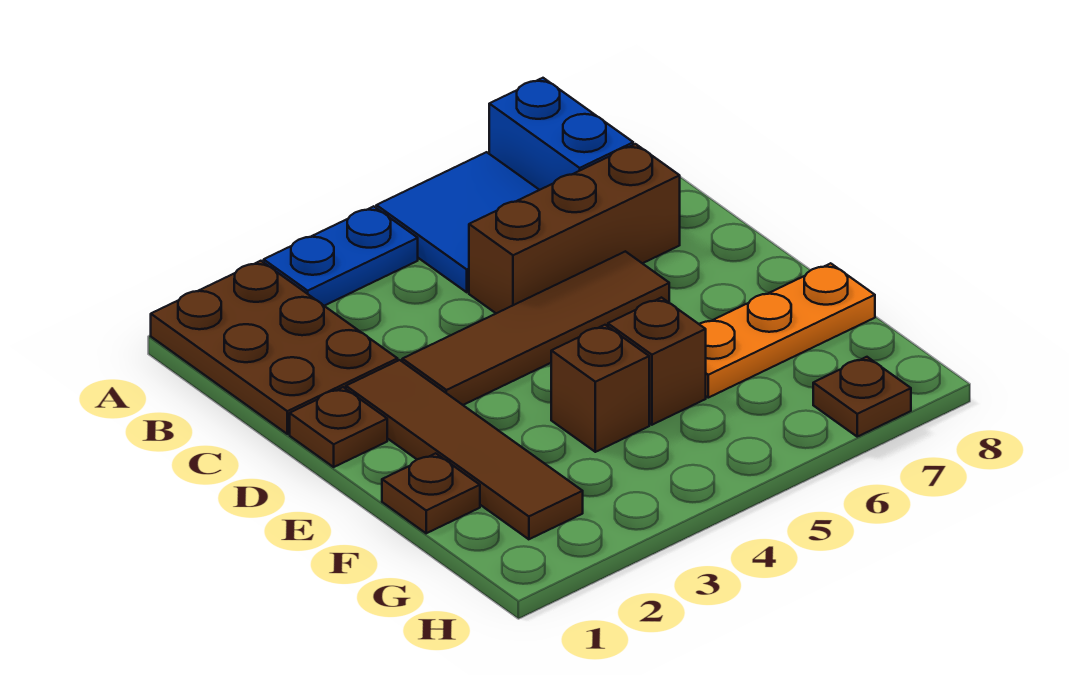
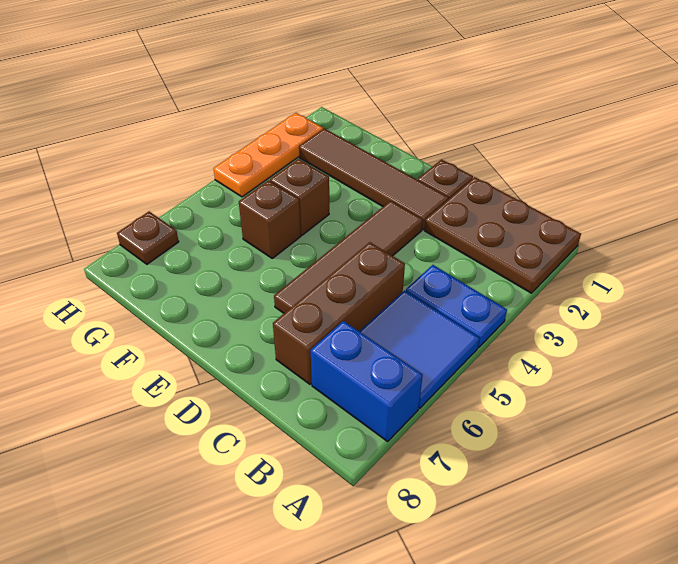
blue plate A3:A4 level 1 -> blue plate A4:B4 level 1
brown plate F1 level 1 -> none
orange plate F6:F8 level 1 -> orange plate H2:H4 level 1

